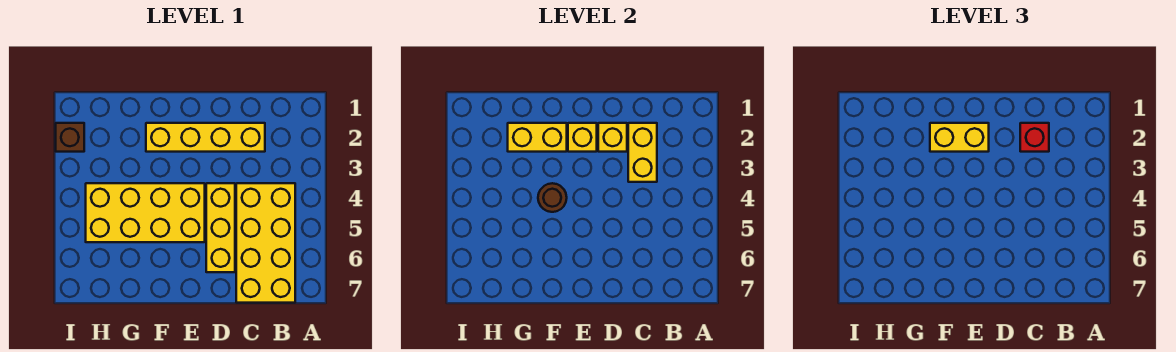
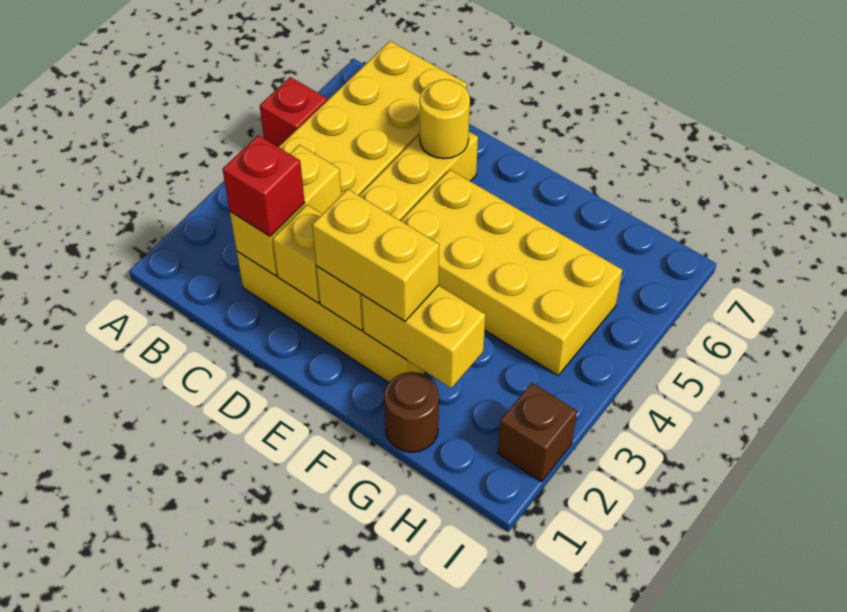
none -> red brick A5 level 1
none -> yellow round brick D6 level 2
brown round brick F4 level 2 -> brown round brick G1 level 1

